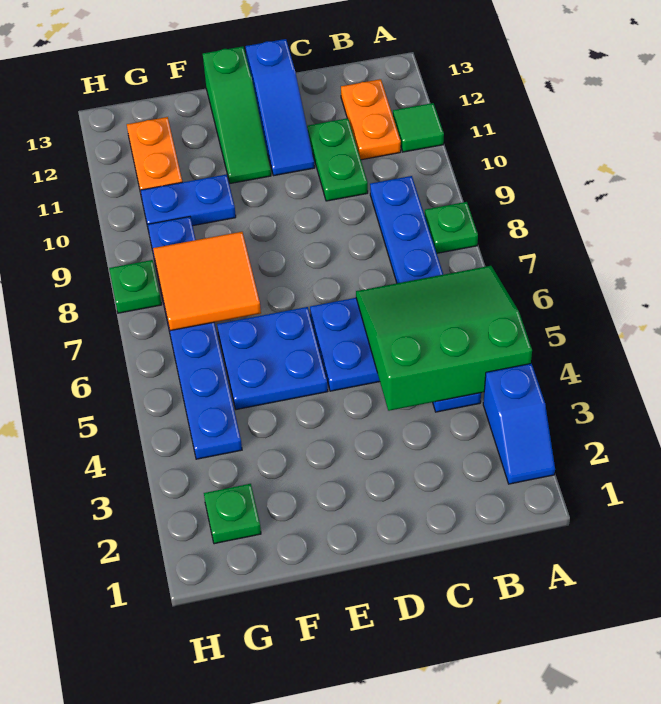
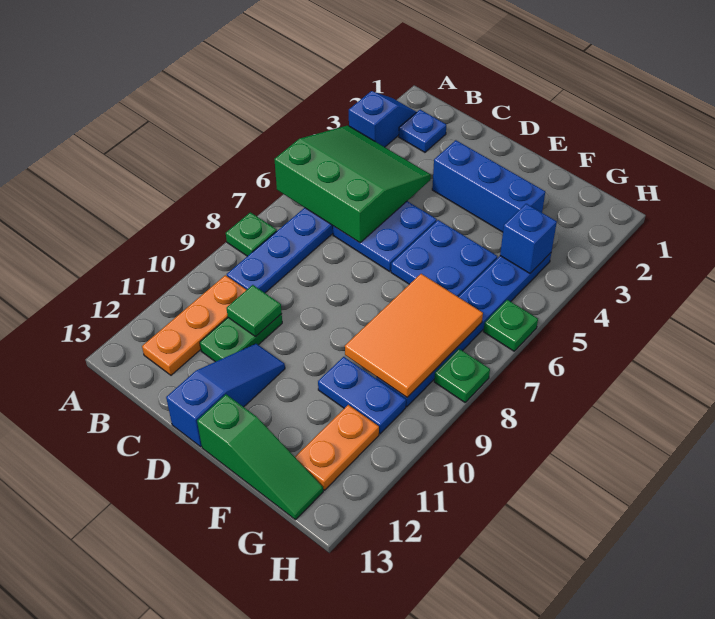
green slope A4:C6 level 2 top 4 -> green slope A4:C6 level 2 top 6
green tile A11 level 1 -> green tile C10 level 2
none -> blue plate B2 level 1
orange plate B11:B12 level 1 -> orange plate B10:B12 level 1
none -> blue brick D3:F3 level 1
green slope E11:E13 level 1 top 13 -> green slope E13:G13 level 1 top E
orange tile F7:G8 level 2 -> orange tile F7:G9 level 2
green plate G2 level 1 -> green plate H6 level 1
none -> blue brick G4 level 2

